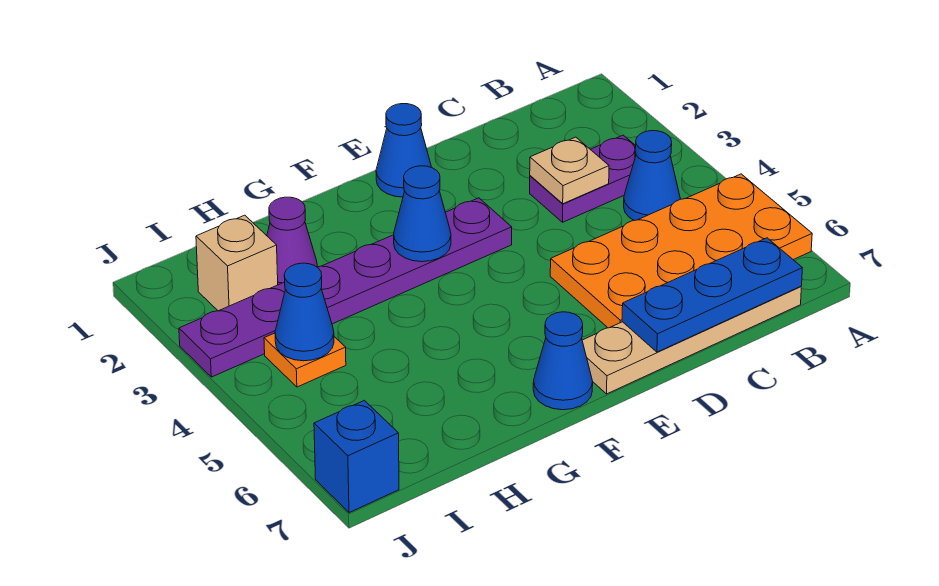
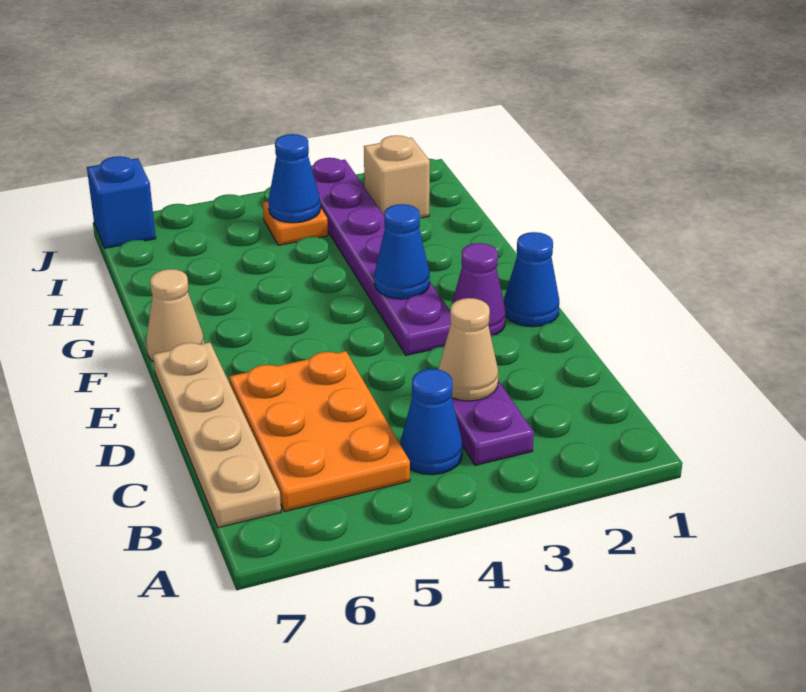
orange plate A5:D6 level 1 -> orange plate B5:D6 level 1
blue plate B7:D7 level 2 -> none
tan plate C3 level 2 -> tan cone C3 level 2
blue cone F7 level 1 -> tan cone F7 level 1
purple cone H2 level 1 -> purple cone E2 level 1

